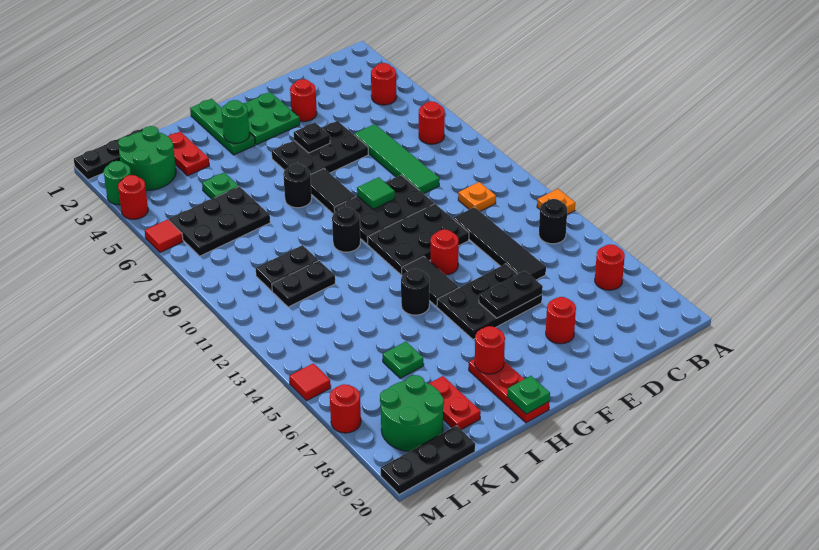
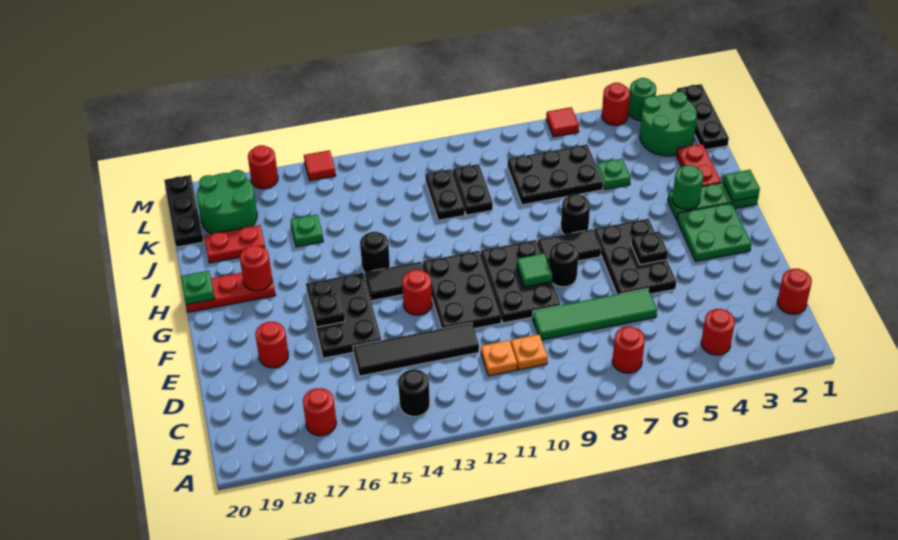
orange plate A13 level 1 -> orange plate C10 level 1
red round brick E3 level 1 -> red round brick C1 level 1
black plate E16:F16 level 2 -> black plate F16 level 2
none -> green plate H1 level 2
black round brick H10 level 1 -> black round brick F8 level 1
red plate J2:J3 level 1 -> red plate I2:J2 level 1
black plate J6:L7 level 1 -> black plate J6:K8 level 1

